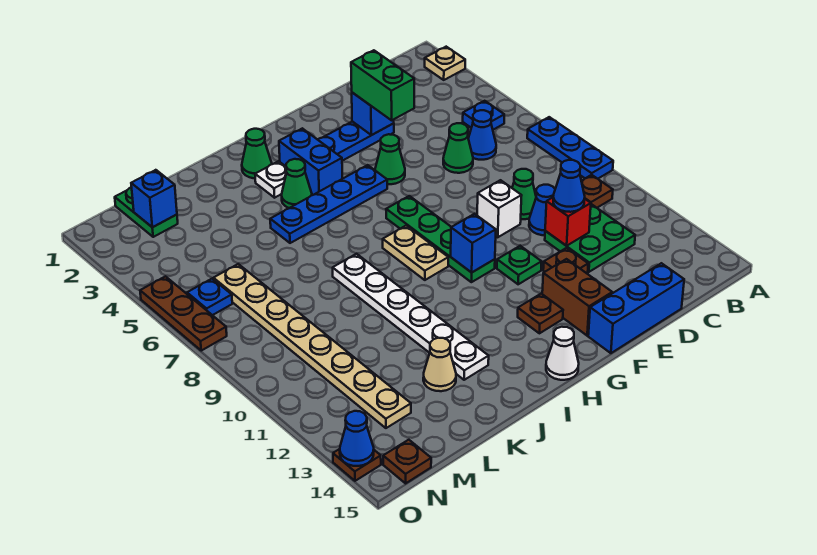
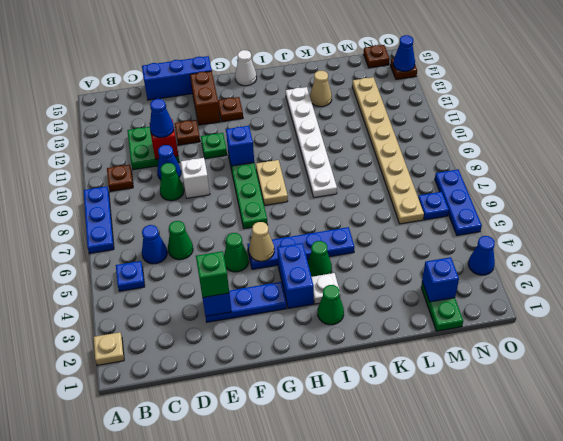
green brick E3:E4 level 3 -> green brick E3 level 3
none -> tan cone G5 level 2
none -> blue cone O3 level 1
brown plate O5:O7 level 1 -> blue plate O5:O7 level 1

